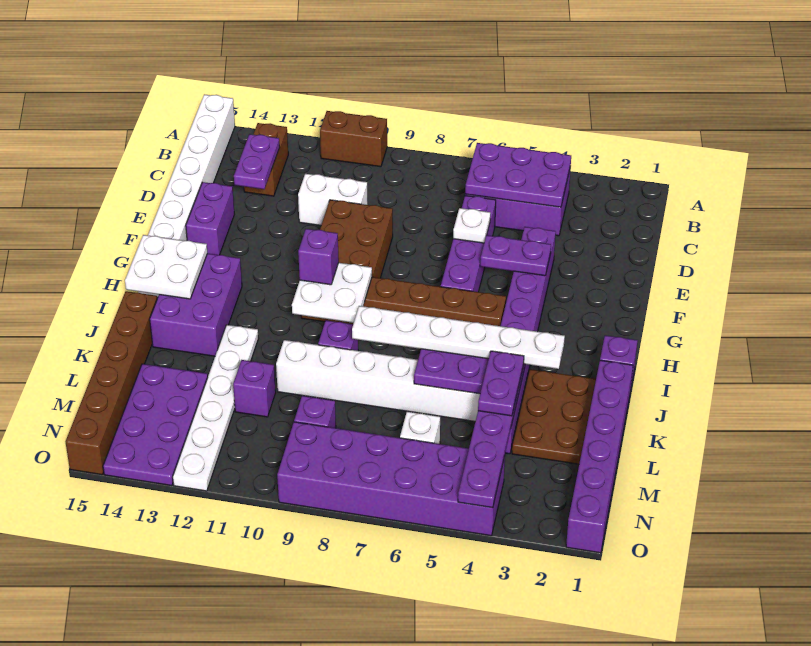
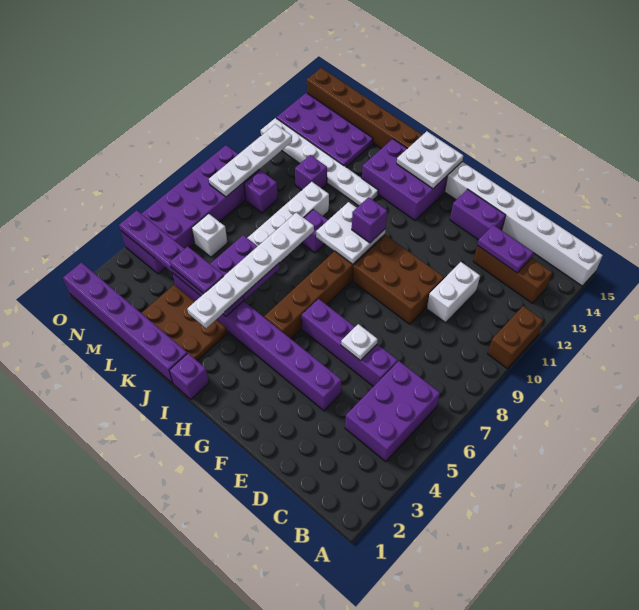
purple plate B4:C6 level 2 -> none
brown brick B13:C13 level 1 -> brown brick B13:D13 level 1
purple plate F4:F5 level 2 -> none
none -> white plate N8:N11 level 2

